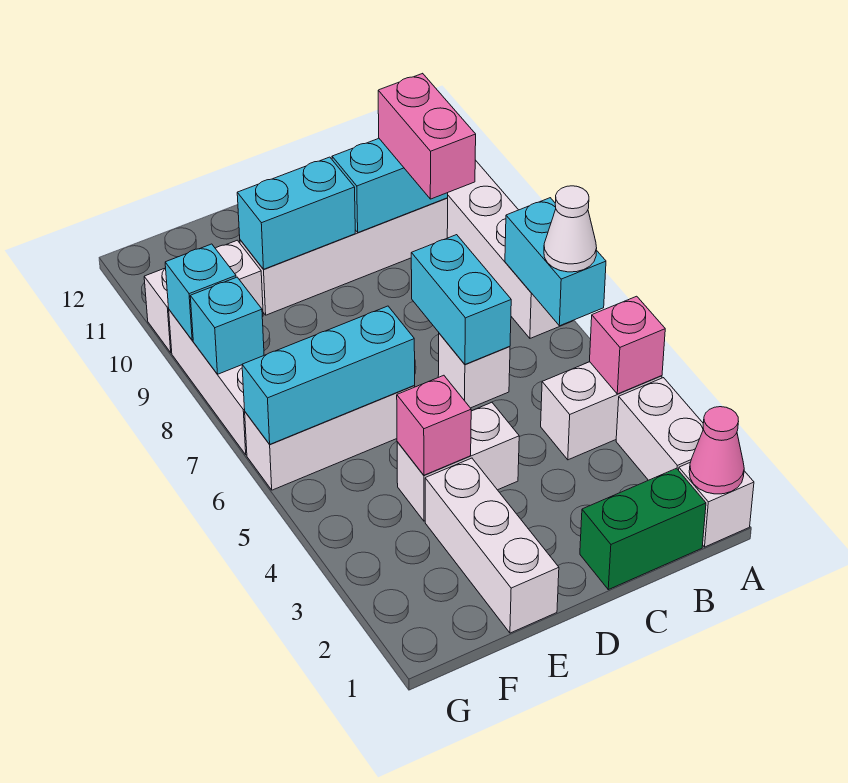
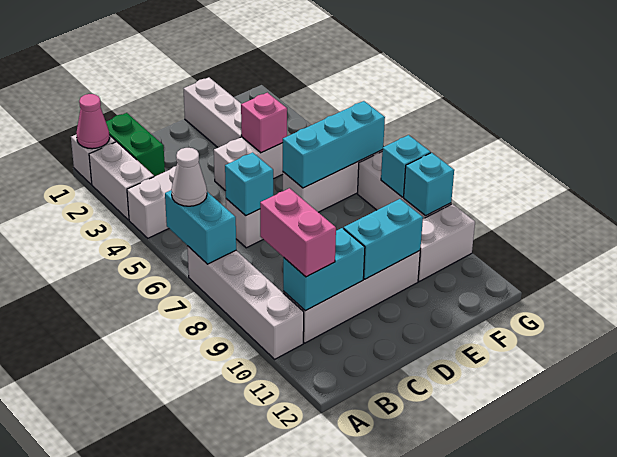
pink brick A4 level 2 -> none
green brick B1:C1 level 1 -> green brick B1:B2 level 1
cyan brick C6:C7 level 2 -> cyan brick C6 level 2

